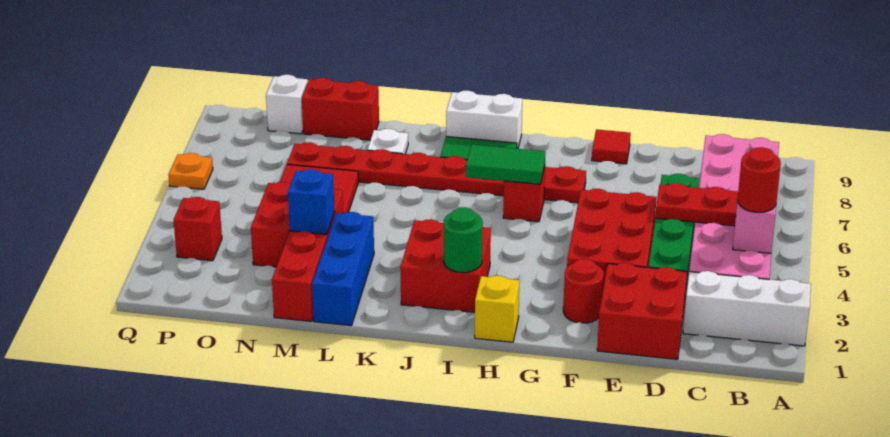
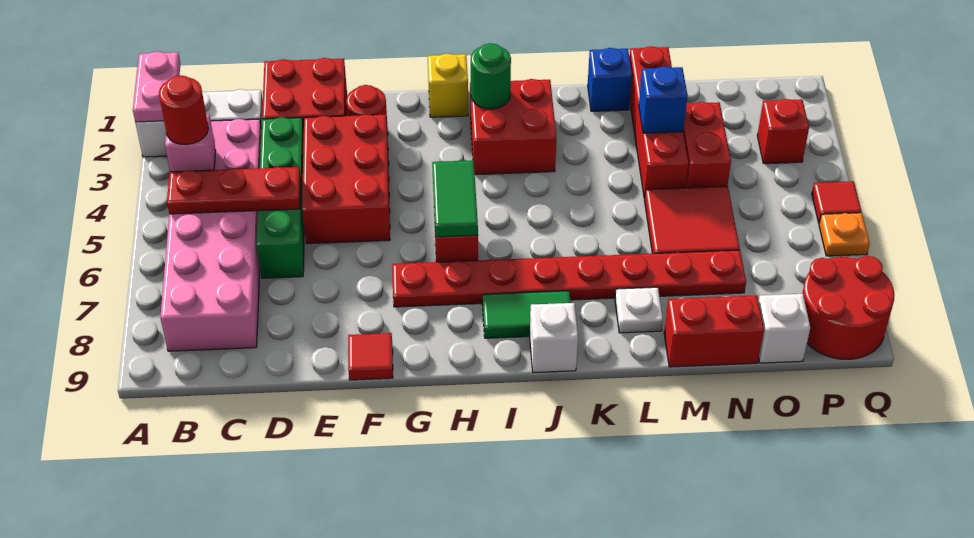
none -> pink plate A1:A2 level 2
green tile H6:I6 level 2 -> green tile H5:H6 level 2
white brick I9:J9 level 1 -> white brick J9 level 1
blue brick L1:L3 level 1 -> blue brick L1 level 1
none -> red round brick P8:Q9 level 1
none -> red tile Q5 level 1

